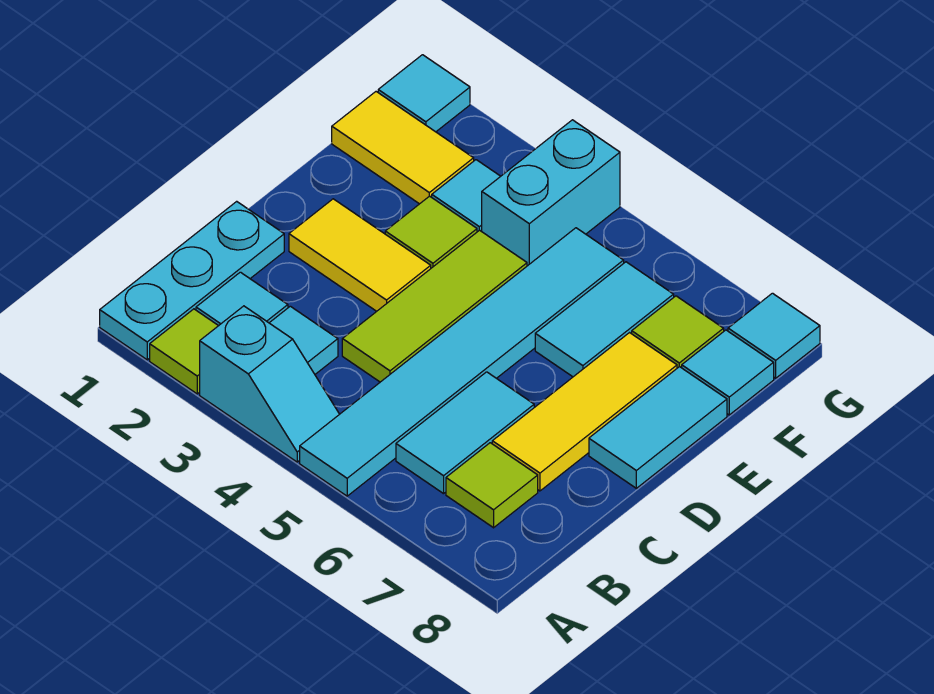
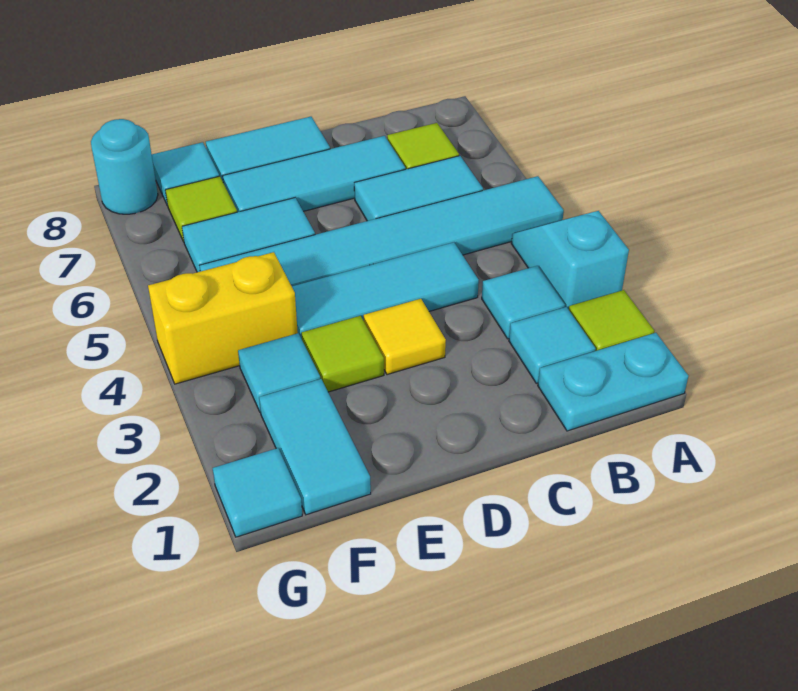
cyan plate A1:C1 level 1 -> cyan plate A1:B1 level 1
lime tile C4:E4 level 1 -> cyan tile C4:E4 level 1
yellow tile C7:E7 level 1 -> cyan tile C7:E7 level 1
yellow tile D2:D3 level 1 -> yellow tile D3 level 1
yellow tile F1:F2 level 1 -> cyan tile F1:F2 level 1
cyan brick F4:G4 level 1 -> yellow brick F4:G4 level 1
cyan tile G8 level 1 -> cyan round brick G8 level 1

